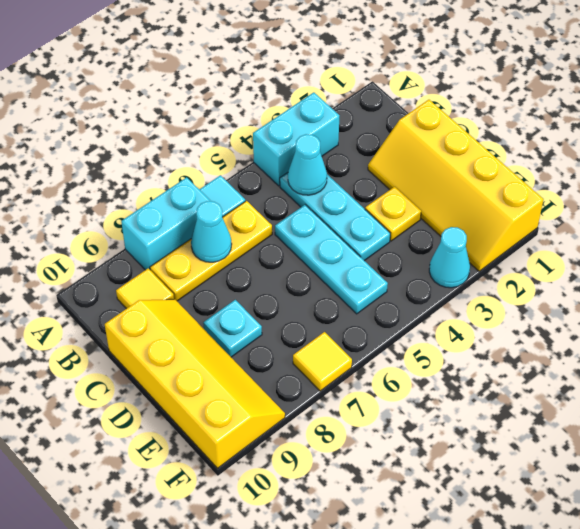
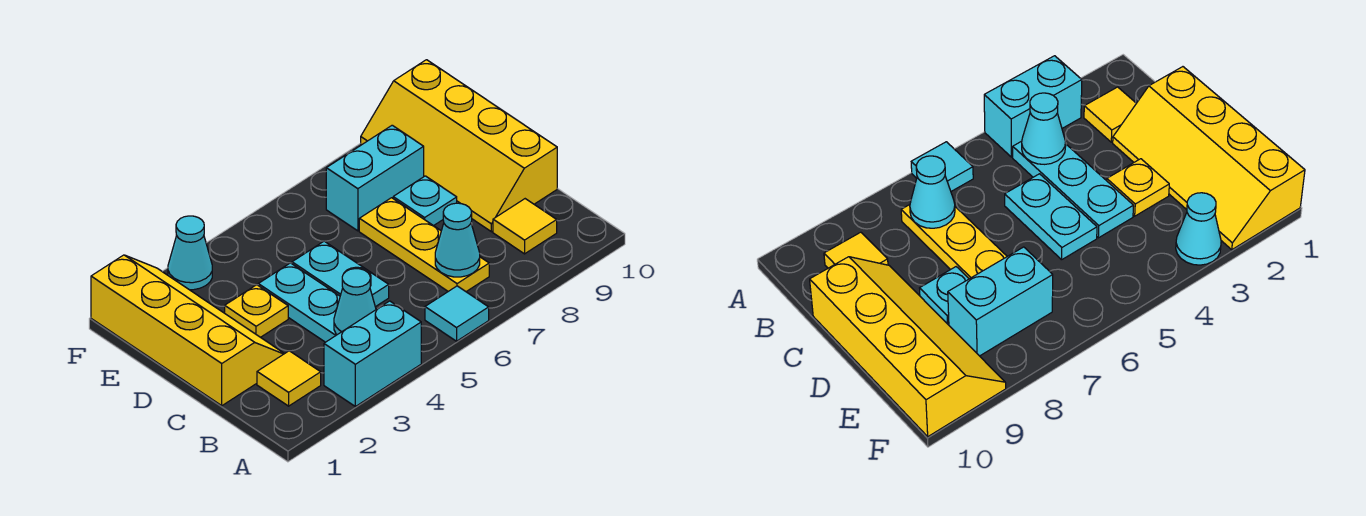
cyan brick A7:A8 level 1 -> cyan brick E7:E8 level 1
yellow plate B6:B8 level 1 -> yellow plate B7:D7 level 1
cyan plate C5:E5 level 1 -> cyan plate C5:D5 level 1
yellow tile F7 level 1 -> yellow tile B2 level 1

